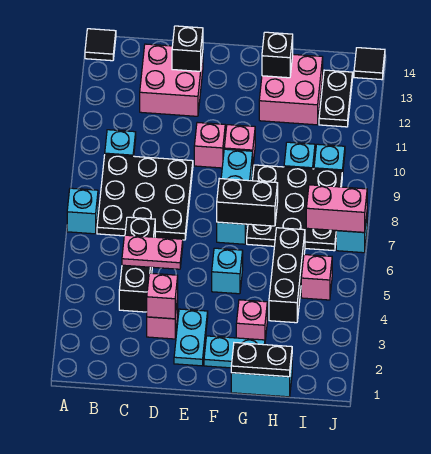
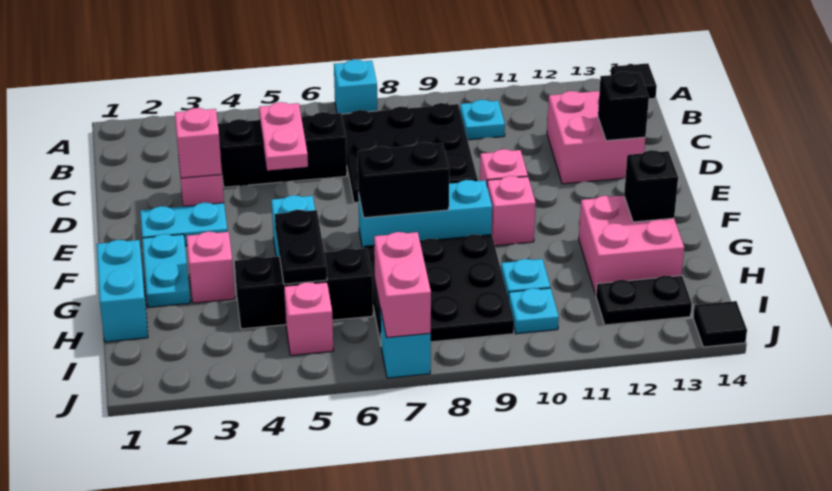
black brick F7:G7 level 2 -> black brick F7:F8 level 2
black plate G1:H1 level 2 -> black plate G5:H5 level 2

